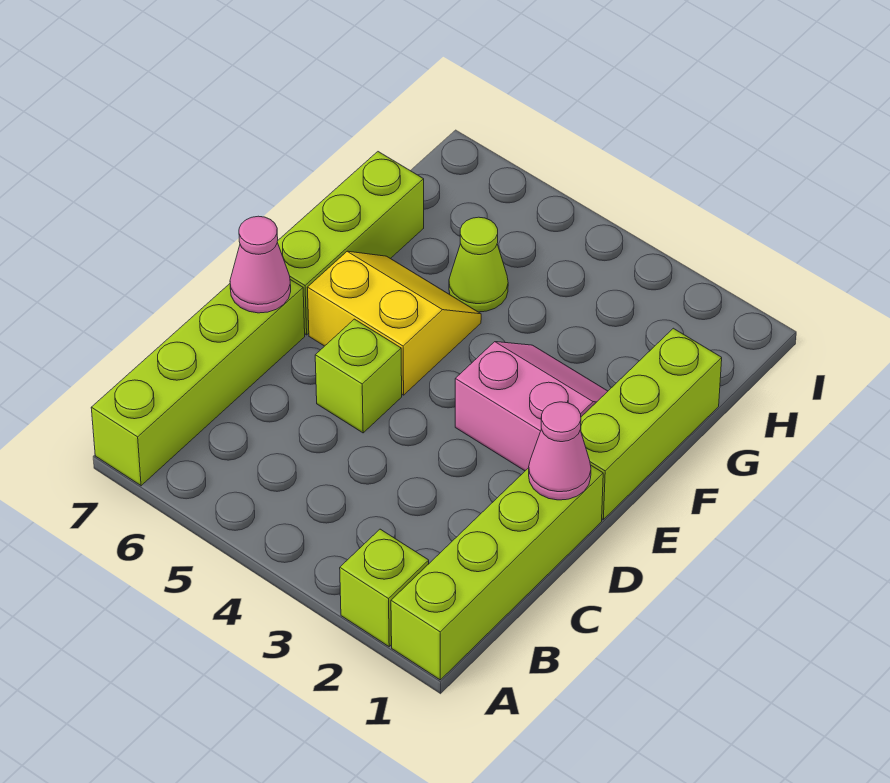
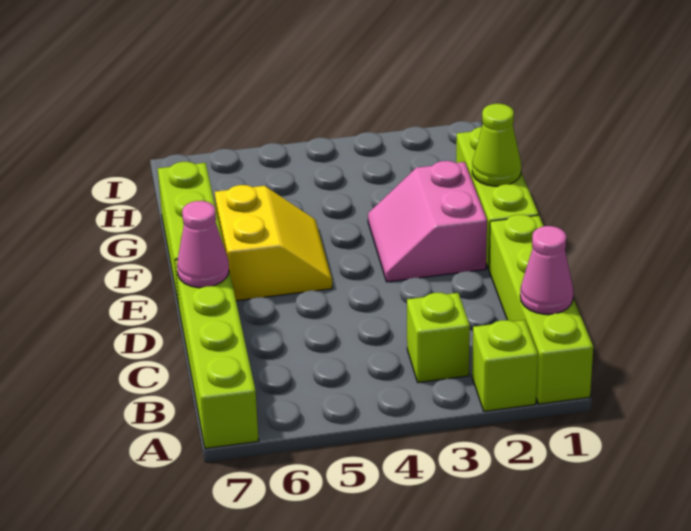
pink cone D1 level 2 -> pink cone B1 level 2
lime brick D5 level 1 -> lime brick B3 level 1
pink slope E2:F3 level 1 top E -> pink slope E2:F3 level 1 top 2
yellow slope E5:F6 level 1 top E -> yellow slope E5:F6 level 1 top 6
lime cone G5 level 1 -> lime cone F1 level 2

